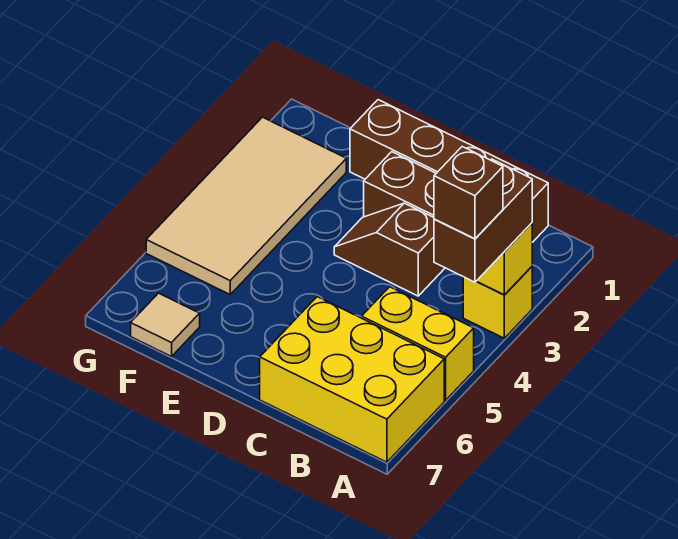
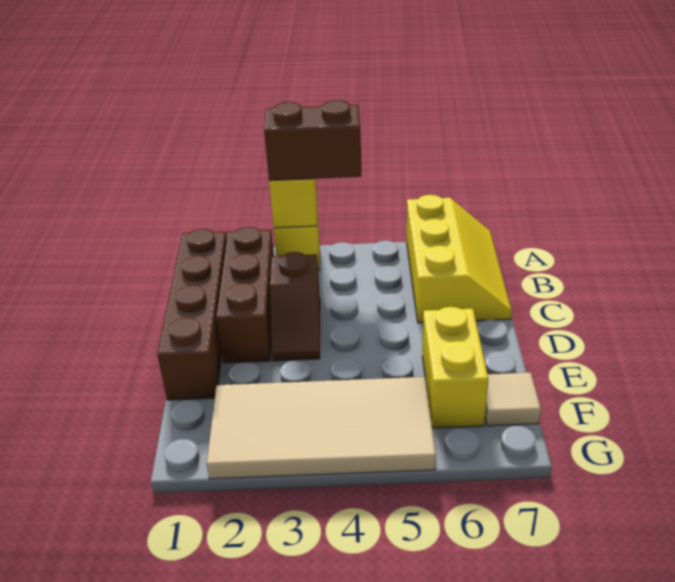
brown brick A4 level 4 -> none
yellow brick A5:B5 level 1 -> yellow brick E6:F6 level 1
yellow brick A6:C7 level 1 -> yellow slope A6:C7 level 1 top 6

